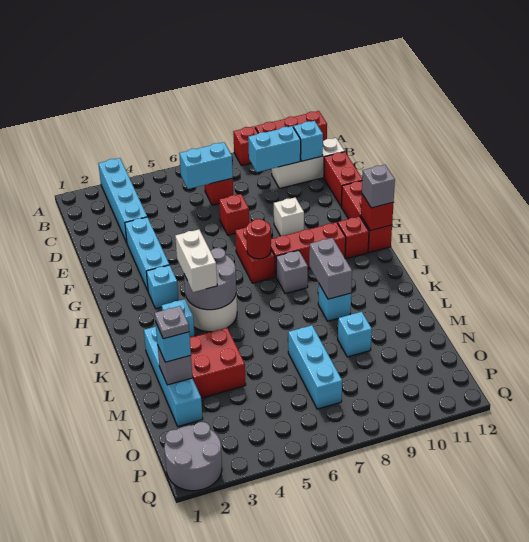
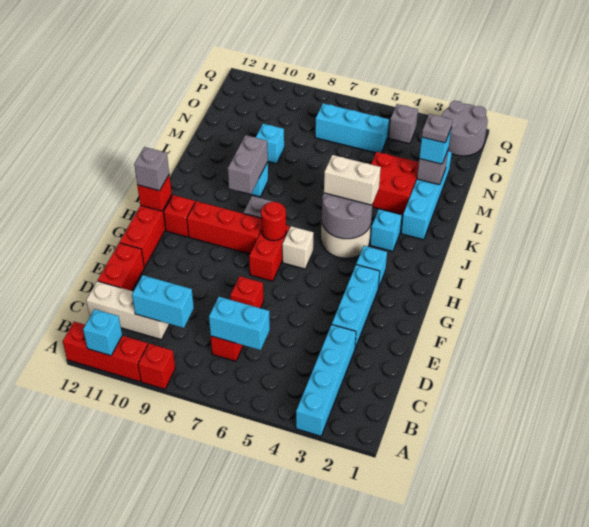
cyan brick C11 level 2 -> cyan brick A11 level 2
white brick F9 level 1 -> white brick H6 level 1
white brick I4:J4 level 3 -> white brick J4:J5 level 3
cyan brick M7:O7 level 1 -> cyan brick O5:O7 level 1
none -> grey brick P4 level 1

